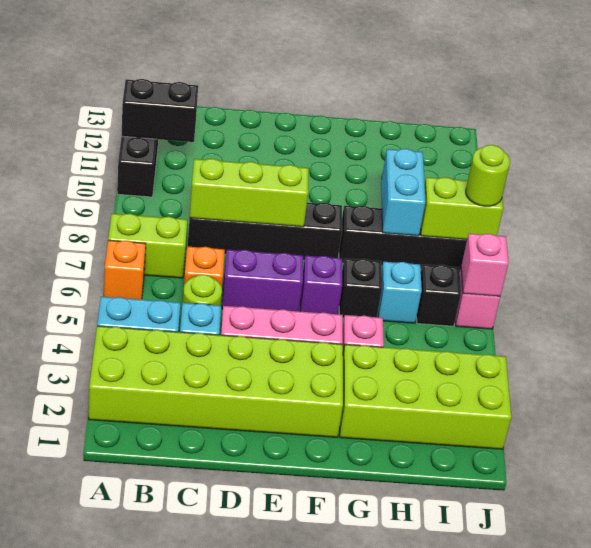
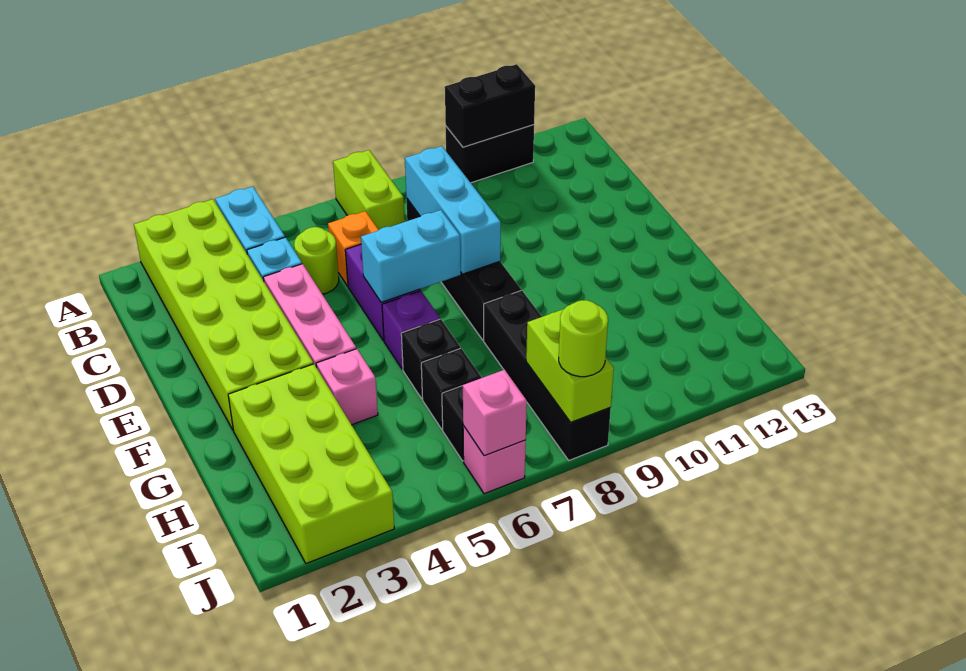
orange brick A6 level 1 -> none
black brick A11:B11 level 2 -> black brick A10:A11 level 2
lime brick C8:E8 level 2 -> cyan brick C8:E8 level 2
cyan brick H6 level 1 -> black brick H6 level 1
cyan brick H8:H9 level 2 -> cyan brick E6:E7 level 2

